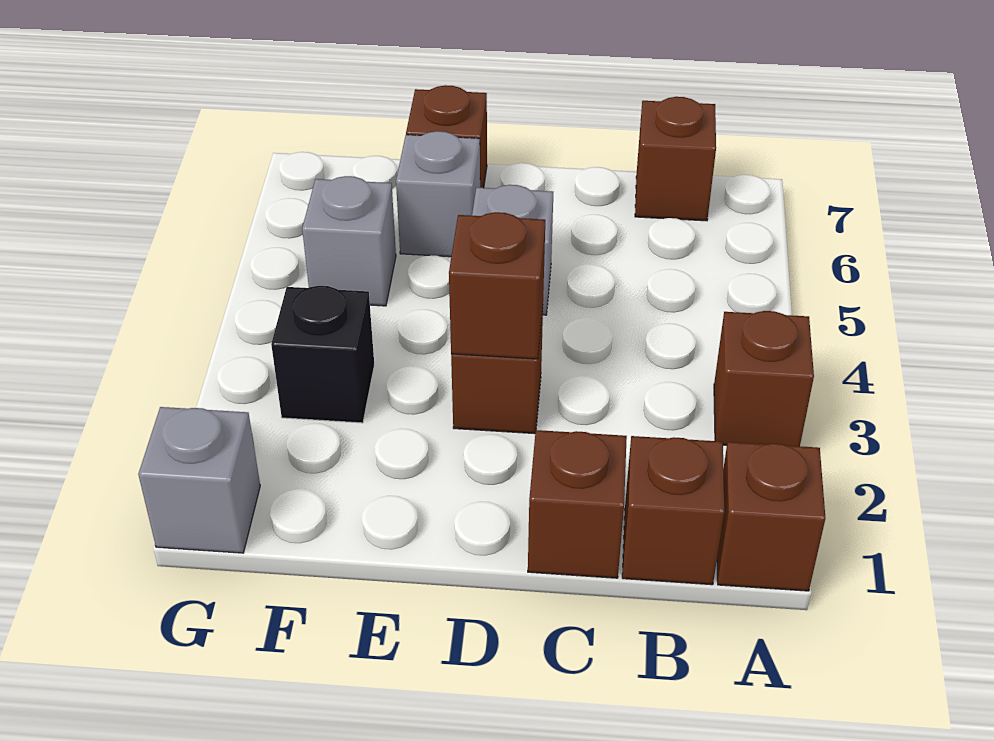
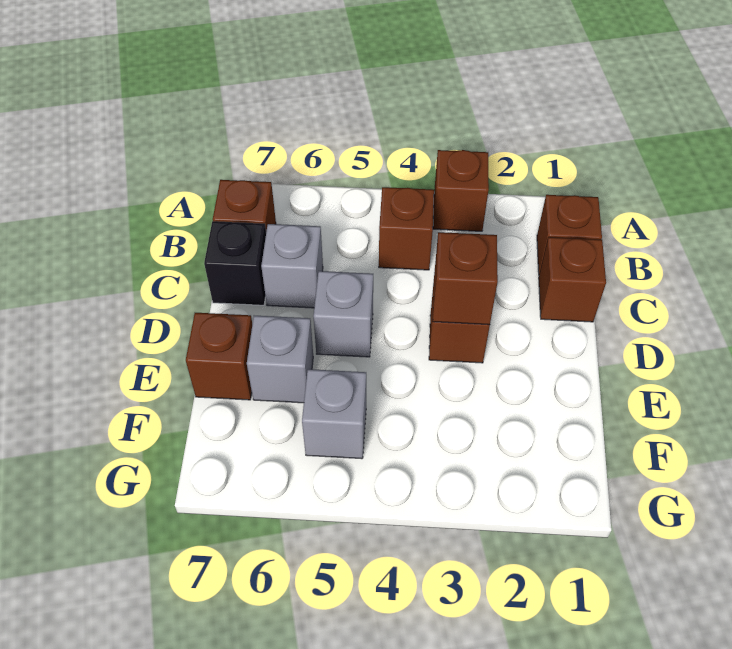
brown brick A1 level 1 -> brown brick B4 level 1
black brick F3 level 1 -> black brick C7 level 1
grey brick G1 level 1 -> grey brick C6 level 1

